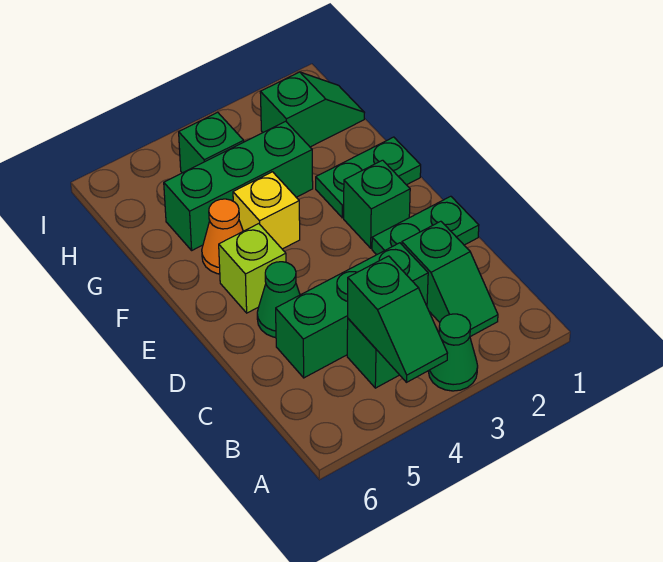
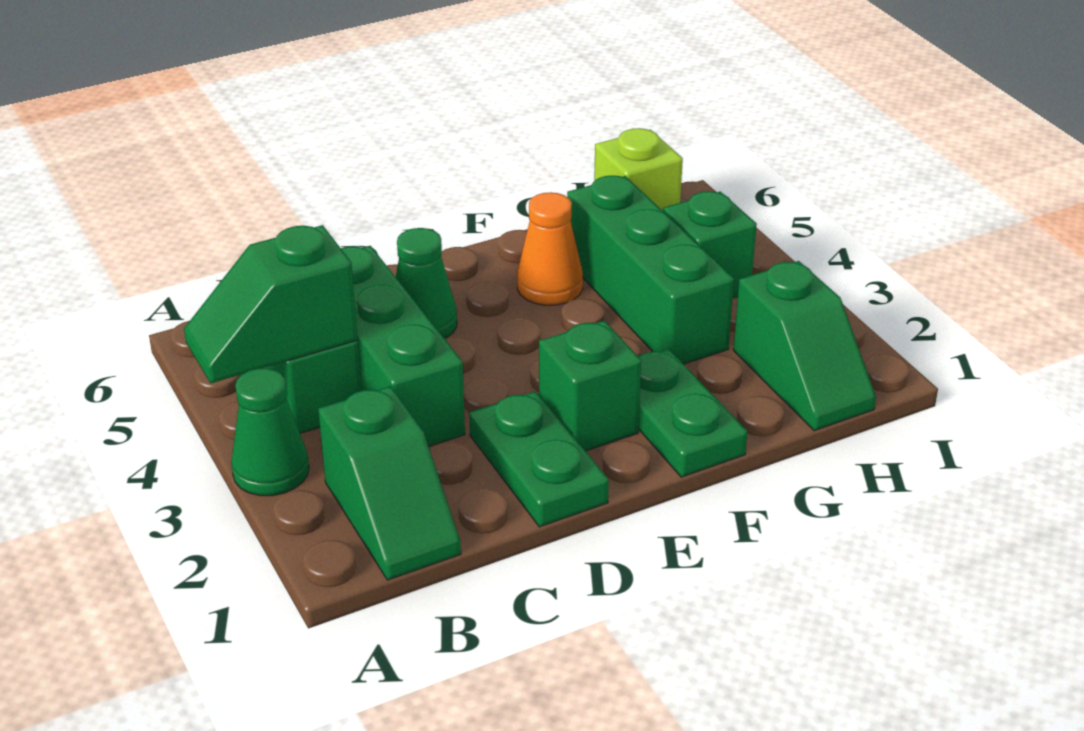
green slope B2:C2 level 1 top C -> green slope B1:B2 level 1 top 2
lime brick E5 level 1 -> lime brick H6 level 1
yellow brick F4 level 1 -> none

